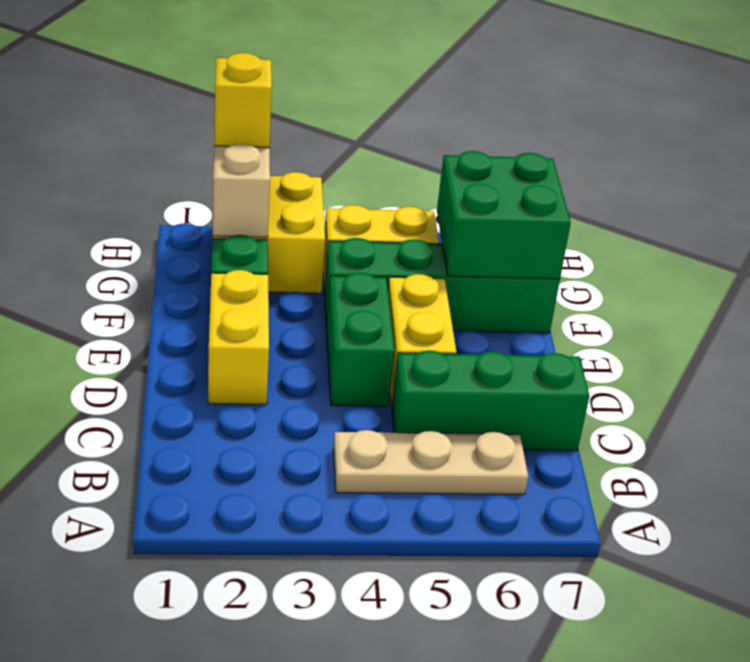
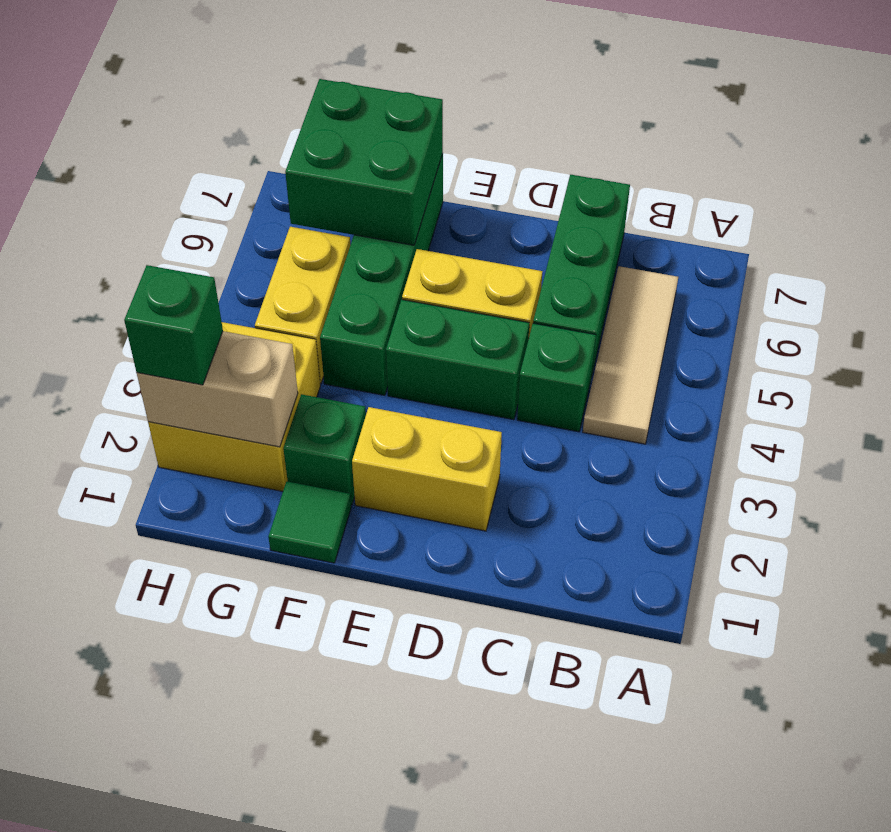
tan plate B4:B6 level 1 -> tan tile B4:B6 level 1
none -> green brick C4 level 1
none -> green tile F1 level 1
yellow brick H2 level 3 -> green brick H2 level 3

